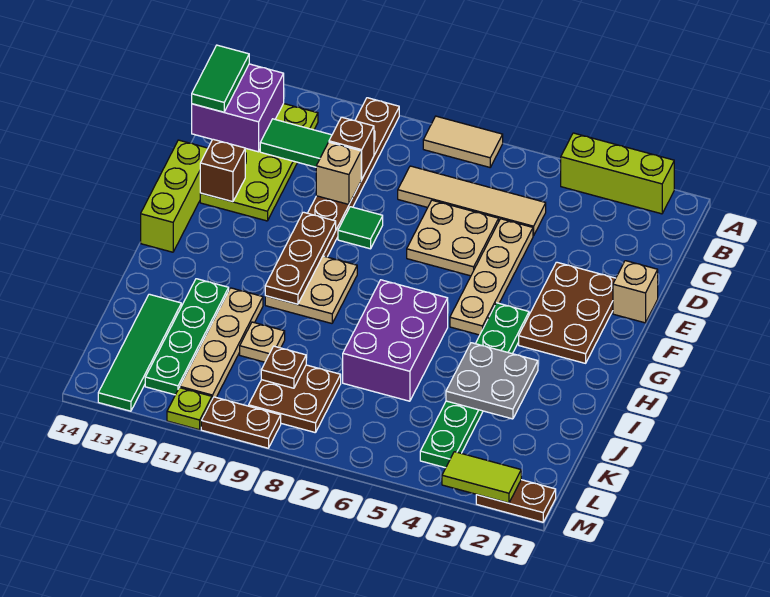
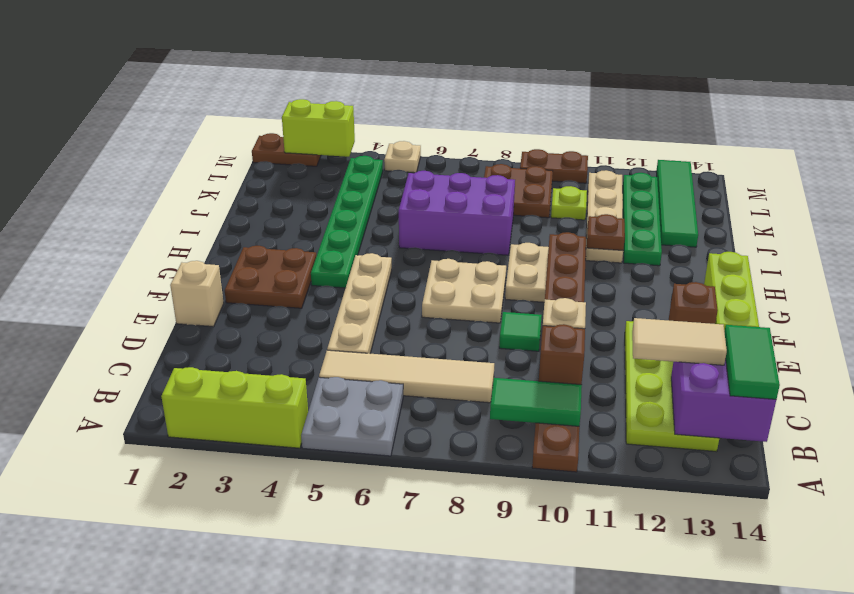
tan tile A7:A8 level 1 -> tan tile C12:C13 level 3
green tile C11:C12 level 2 -> green tile B9:B10 level 2
tan plate D6:E7 level 1 -> tan plate F7:G8 level 1
brown plate E2:G3 level 1 -> brown plate F2:G3 level 1
purple brick H6:J7 level 1 -> purple brick I6:J8 level 1
grey plate I3:J4 level 2 -> grey plate A5:B6 level 1
tan plate J10 level 1 -> tan plate M5 level 1
brown plate K9 level 2 -> brown plate I11 level 2
lime tile M2:M3 level 2 -> lime brick M2:M3 level 2
lime plate M11 level 1 -> lime plate K10 level 1

